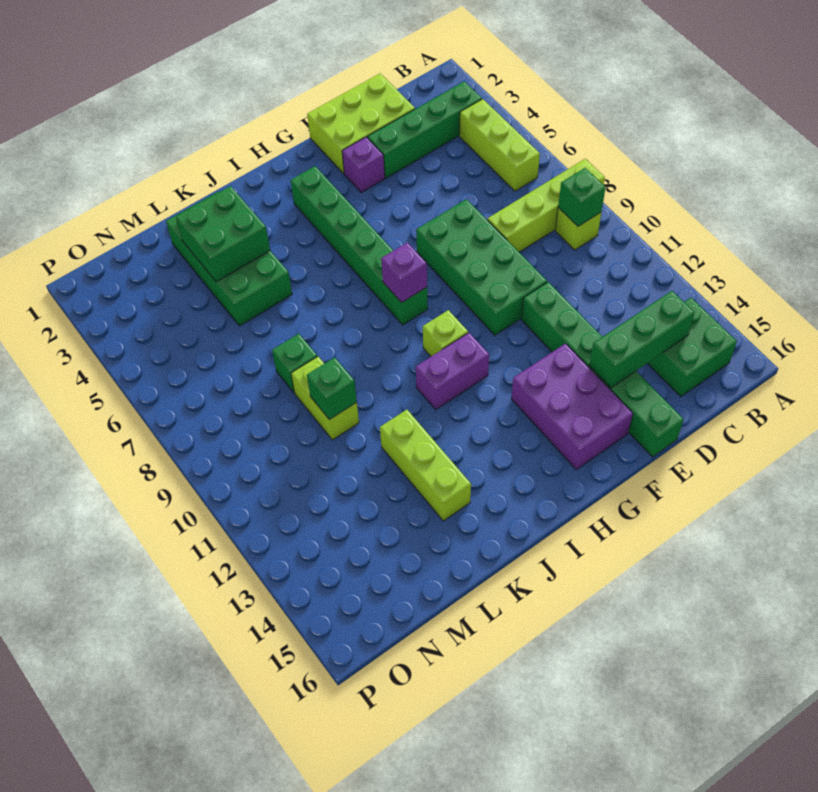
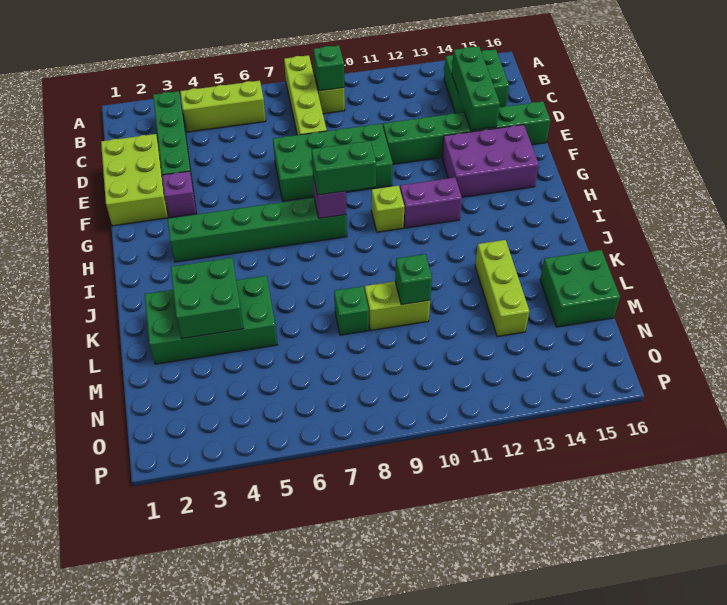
none -> green brick H8:H9 level 3
purple brick H11:I11 level 1 -> purple brick H11:H12 level 1
lime brick K12:K14 level 1 -> lime brick K13:M13 level 1
none -> green brick L15:M16 level 1

